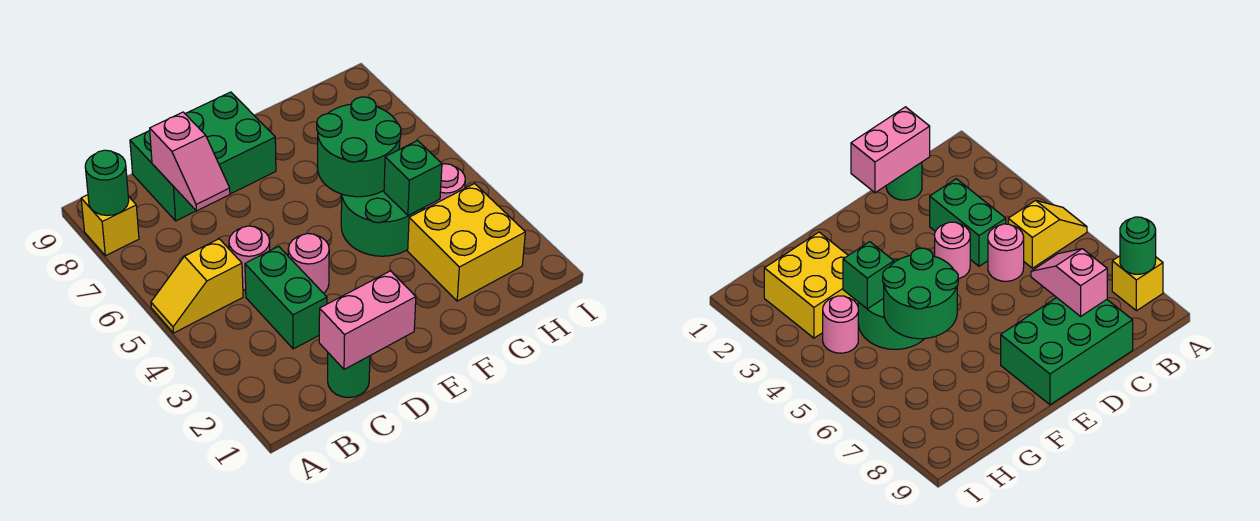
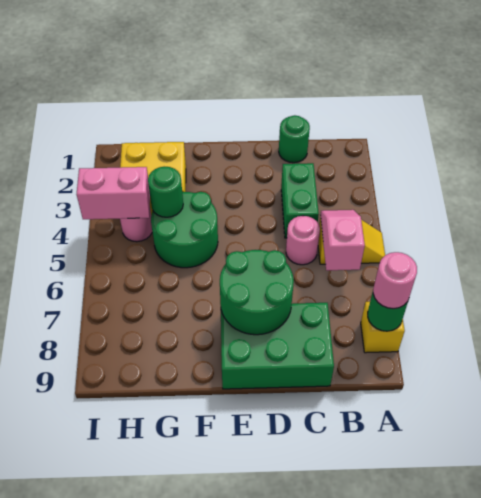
pink brick C1:D1 level 2 -> pink brick H4:I4 level 2
pink slope C7:C8 level 2 top 8 -> pink slope B5:B6 level 2 top 6
pink round brick D4 level 1 -> pink round brick A8 level 3
green round brick F5:G6 level 2 -> green round brick D7:E8 level 2
green brick G4 level 2 -> green round brick G4 level 2

